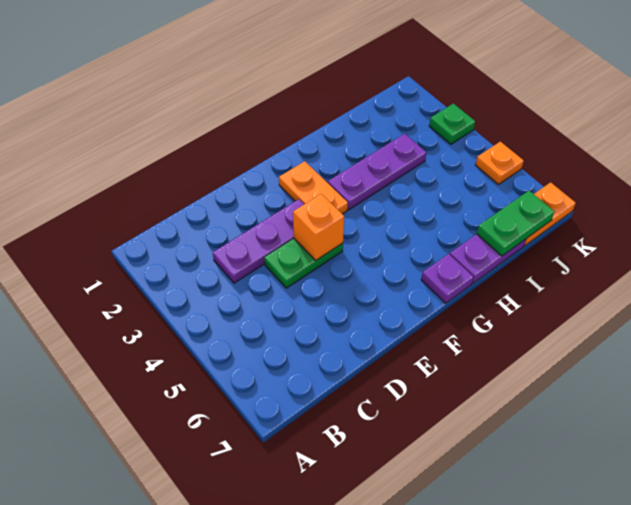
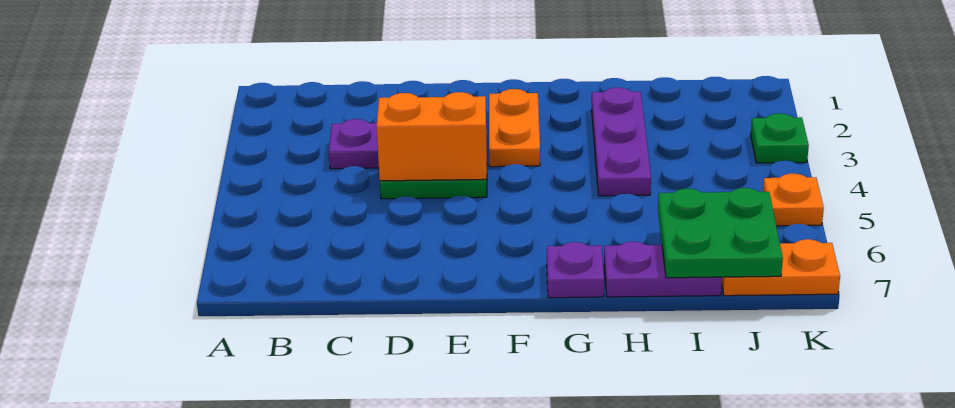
orange brick E4 level 2 -> orange brick D4:E4 level 2
purple plate G3:I3 level 1 -> purple plate H2:H4 level 1
green plate I7:J7 level 2 -> green plate I6:J7 level 2

